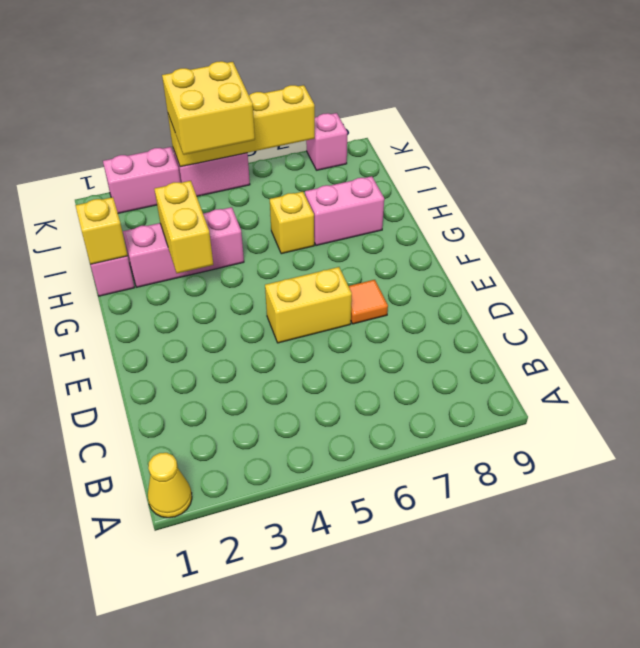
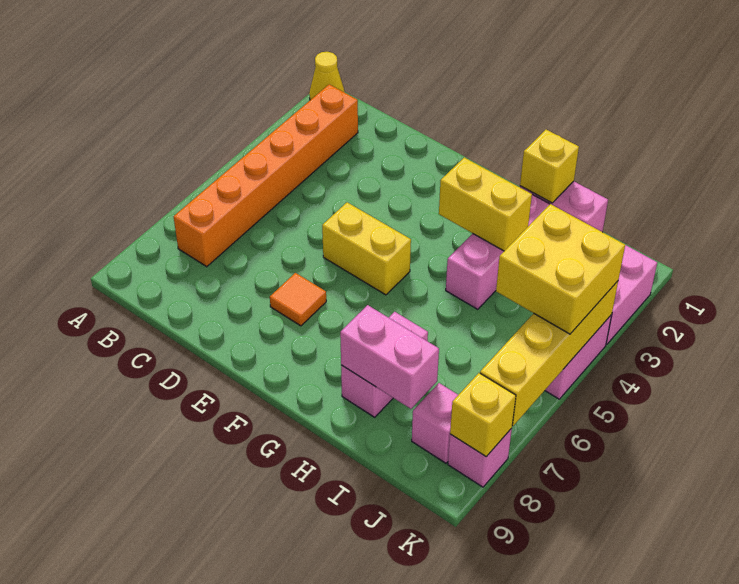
none -> orange brick B2:B7 level 1
yellow brick E5:E6 level 1 -> yellow brick E5:F5 level 1
yellow brick H6 level 1 -> yellow brick K8 level 2
none -> pink brick H8:I8 level 2
none -> pink brick J8 level 1

